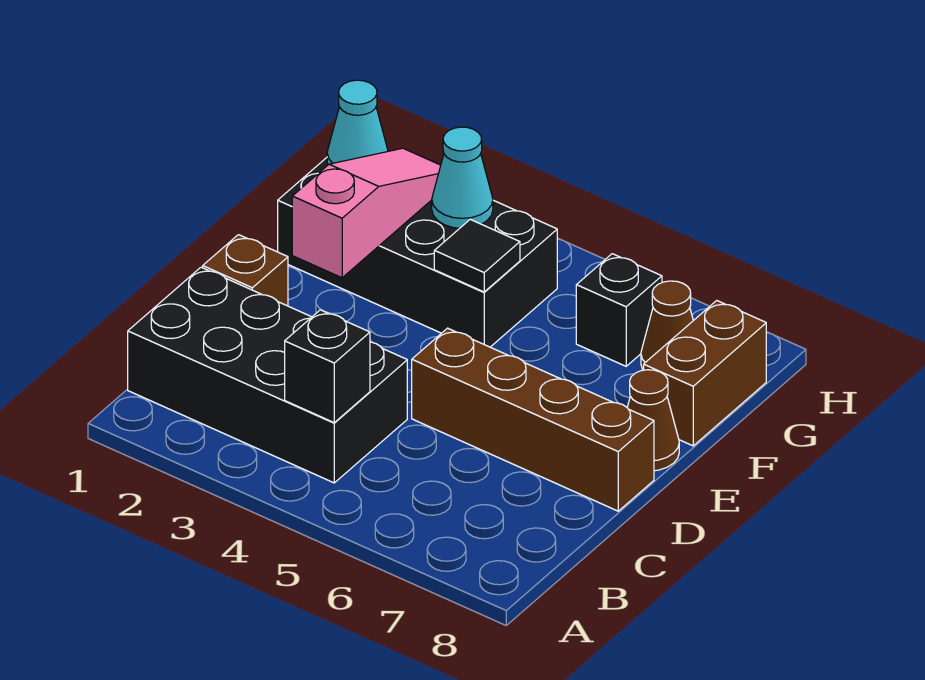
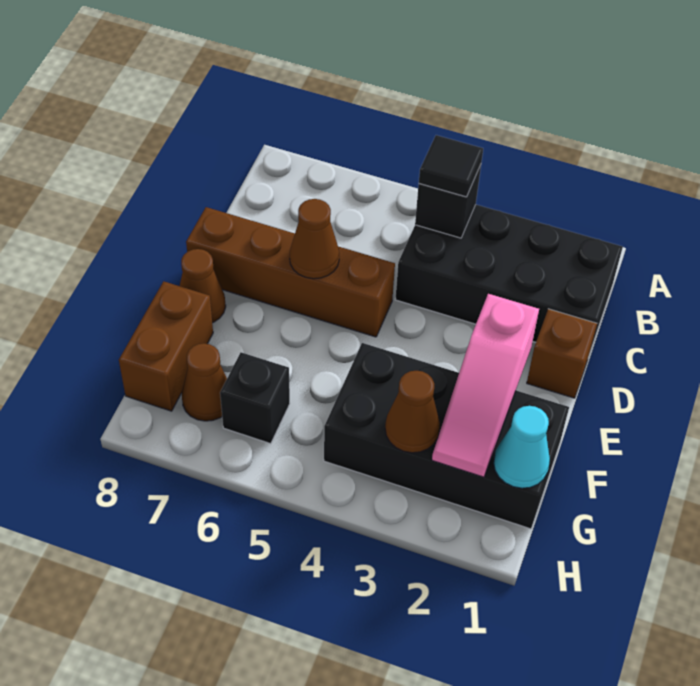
none -> brown cone D6 level 2
black tile F4 level 2 -> black tile B4 level 3
cyan cone G3 level 2 -> brown cone G3 level 2

